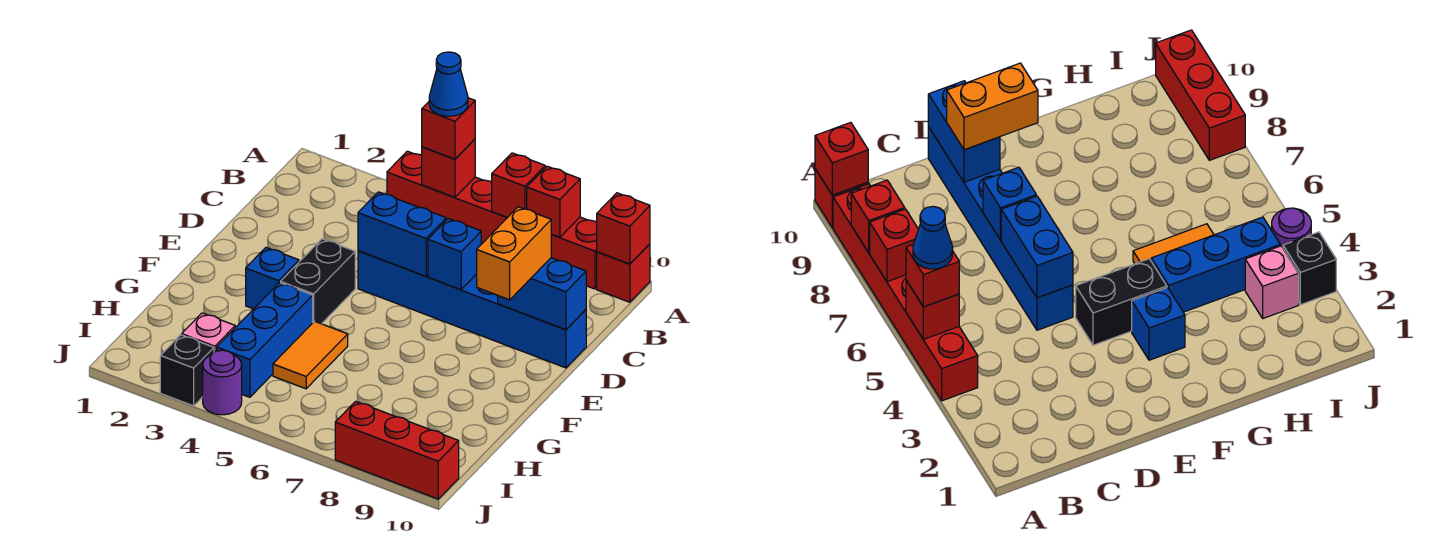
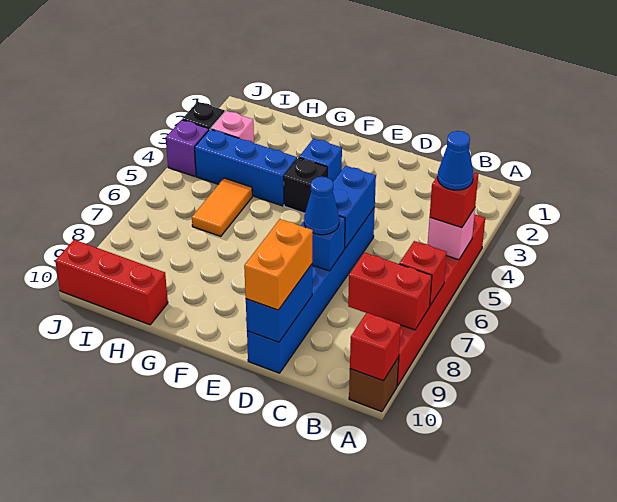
red brick A5 level 2 -> pink brick A5 level 2
red brick A8 level 2 -> red brick A8:B8 level 2
red brick A10 level 1 -> brown brick A10 level 1
none -> blue cone D7 level 3
orange brick D9:E9 level 3 -> orange brick D9:D10 level 3
black brick E4:F4 level 1 -> black brick F4 level 1
orange tile G5:H5 level 1 -> orange tile H5:H6 level 1
purple round brick J4 level 1 -> purple brick J4 level 1
red brick J8:J10 level 1 -> red brick H10:J10 level 1

